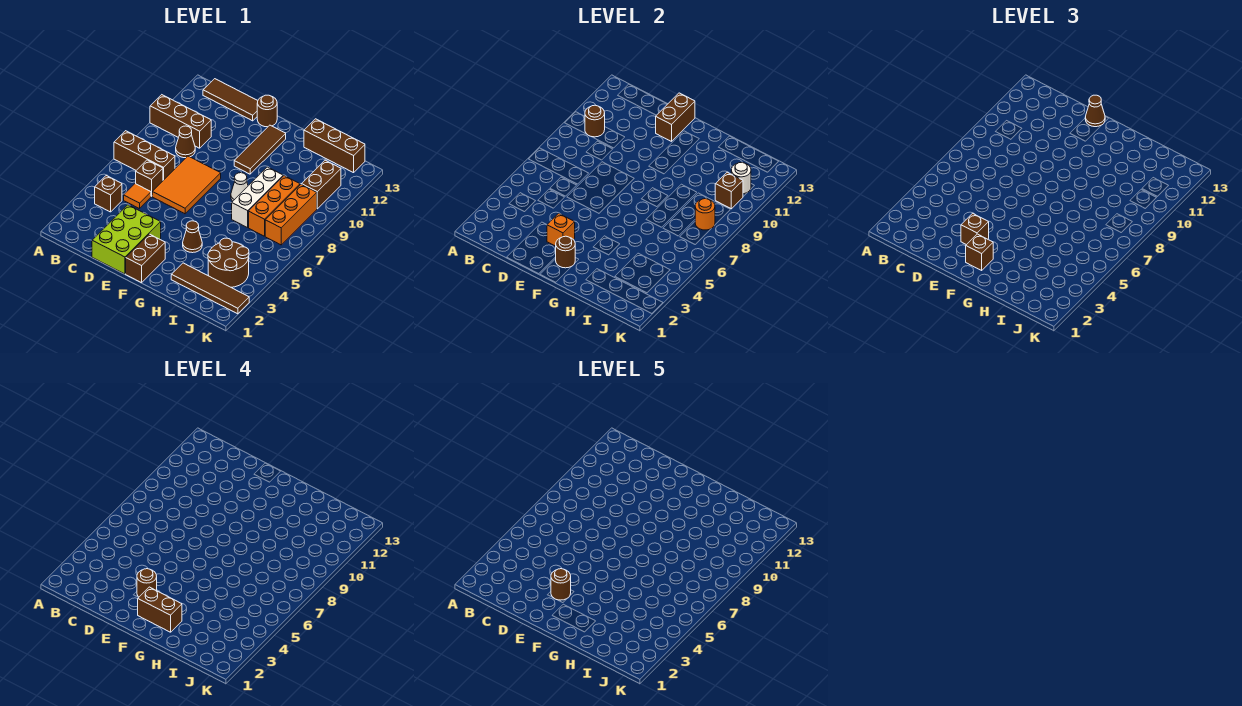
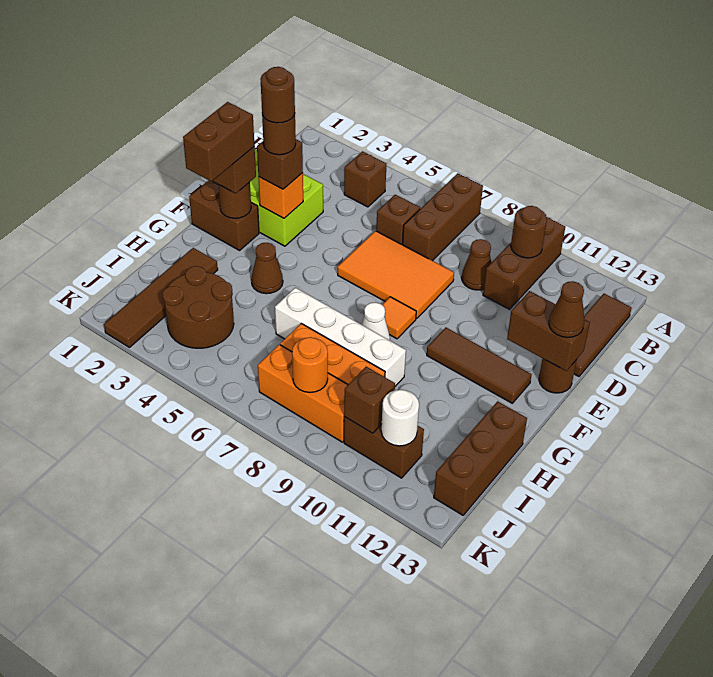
orange tile C5 level 1 -> orange tile F8 level 1
white brick H7:H9 level 1 -> white brick H6:H9 level 1

